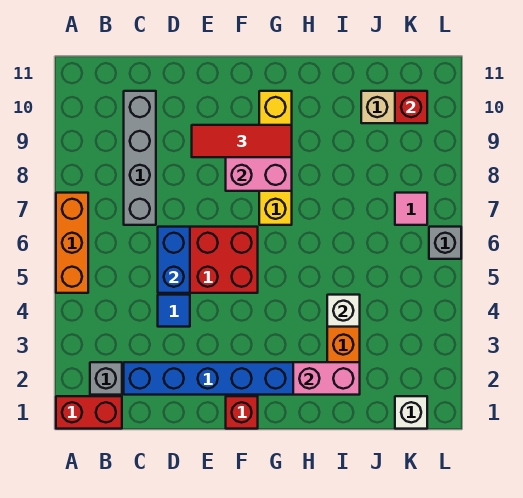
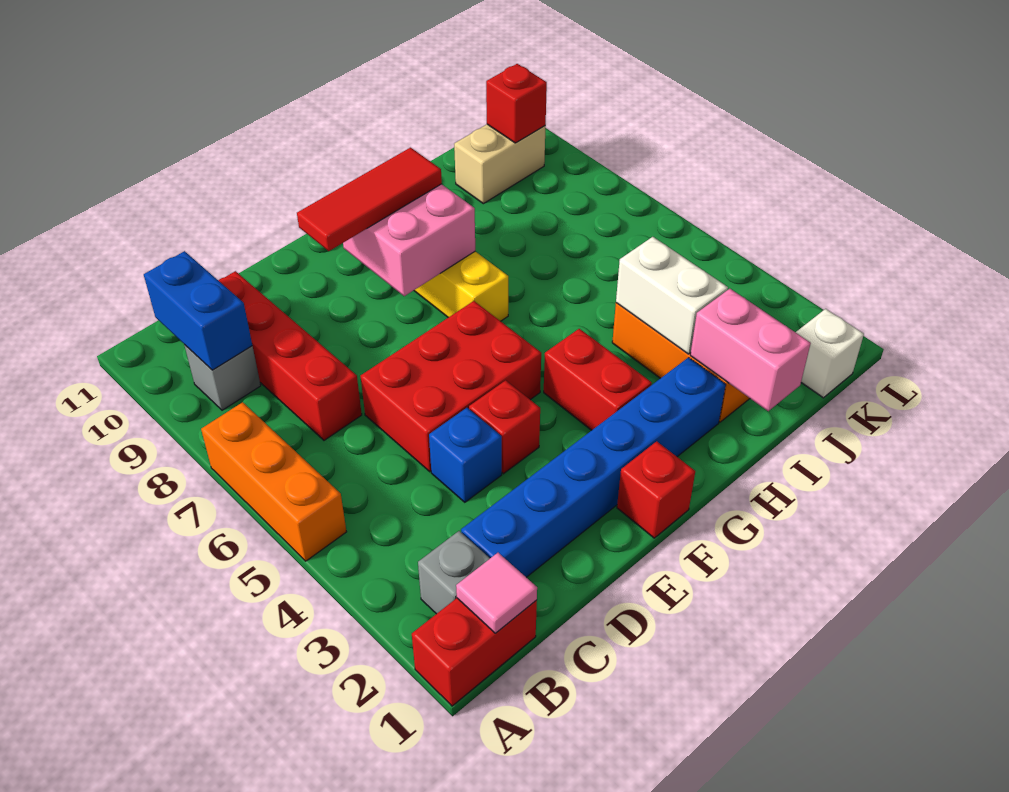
grey brick C7:C10 level 1 -> red brick C7:C10 level 1
blue tile D4 level 1 -> blue brick D4 level 1
blue brick D5:D6 level 2 -> blue brick B9:B10 level 2
none -> red brick E4 level 1
none -> red brick G3:G4 level 1
pink brick H2:I2 level 2 -> pink brick I1:I2 level 2
white brick I4 level 2 -> white brick I3:I4 level 2
pink tile K7 level 1 -> pink tile B1 level 2
grey brick L6 level 1 -> grey brick B9 level 1

